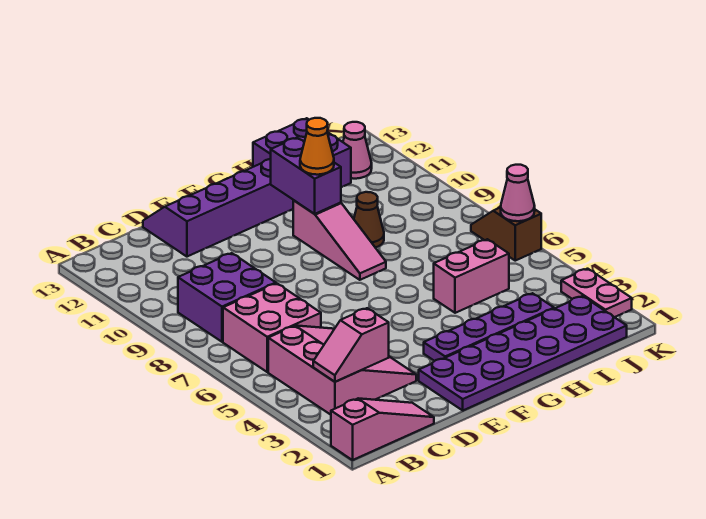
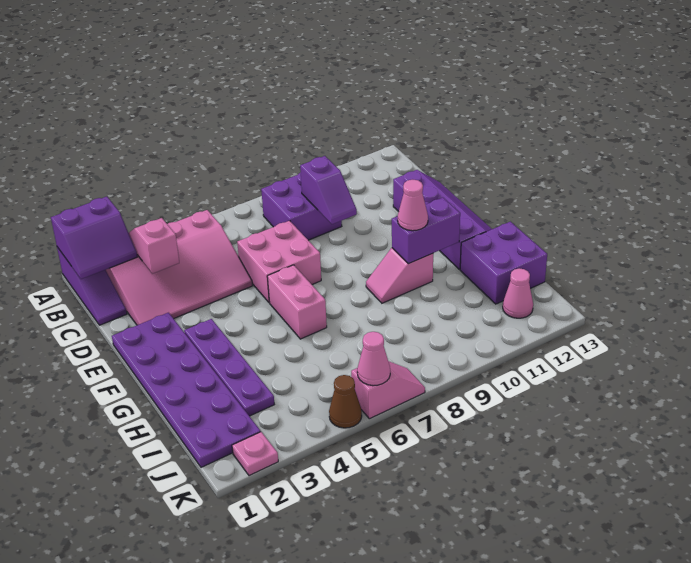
pink slope A1:C1 level 1 top A -> purple slope A1:C1 level 1 top A
none -> purple slope A1:B2 level 2 top A
pink slope B3:D5 level 1 top B -> pink slope B2:D5 level 1 top B
pink brick B6:C7 level 1 -> pink brick D6:E7 level 1
none -> purple slope C9:D9 level 2 top C
pink slope G8:G10 level 1 top 10 -> pink slope G9:G10 level 1 top 10
orange cone G10 level 3 -> pink cone G10 level 3
pink brick H5:I5 level 1 -> pink brick F6:G6 level 1
brown cone H9 level 1 -> brown cone K5 level 1
pink plate K2:K3 level 1 -> pink plate K2 level 1
brown slope K6:K7 level 1 top 6 -> pink slope K6:K7 level 1 top 6

